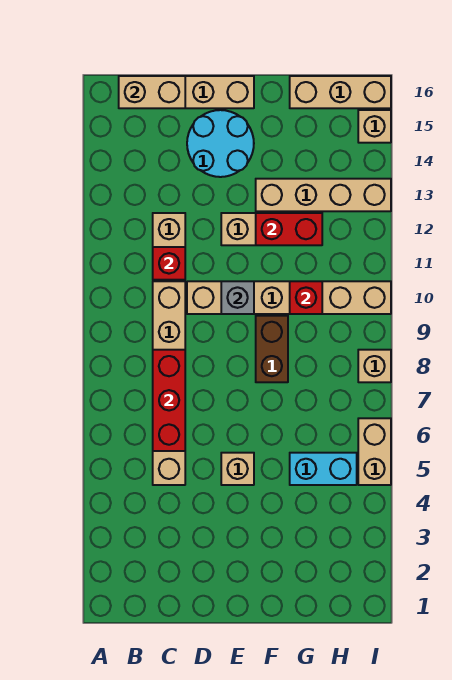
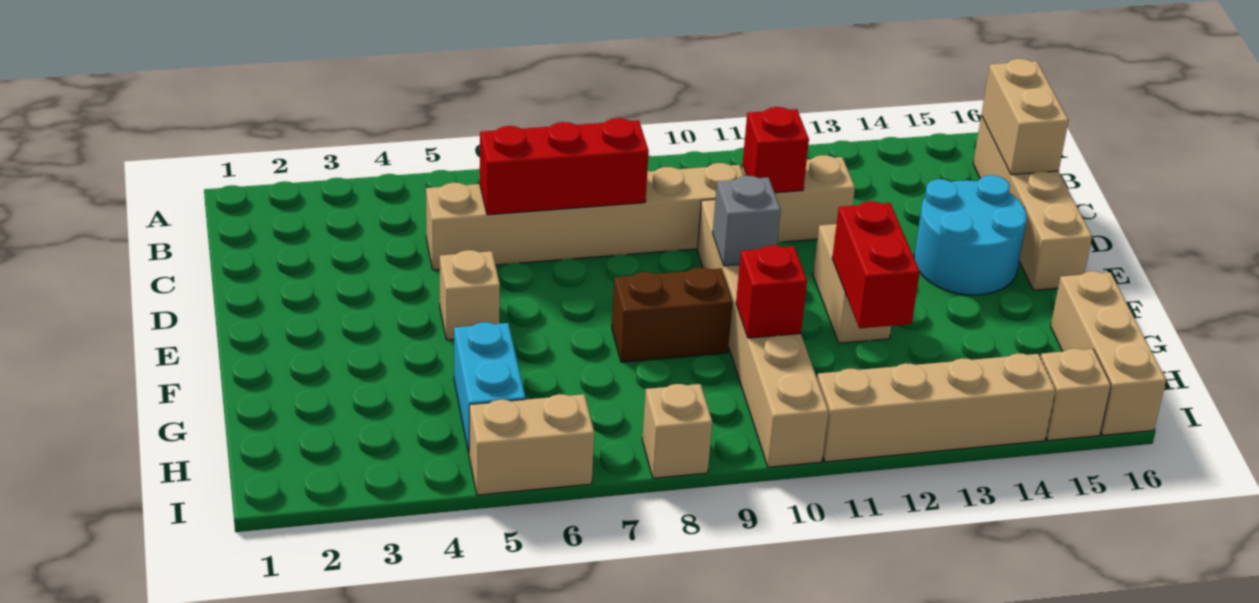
tan brick F13:I13 level 1 -> tan brick I11:I14 level 1

